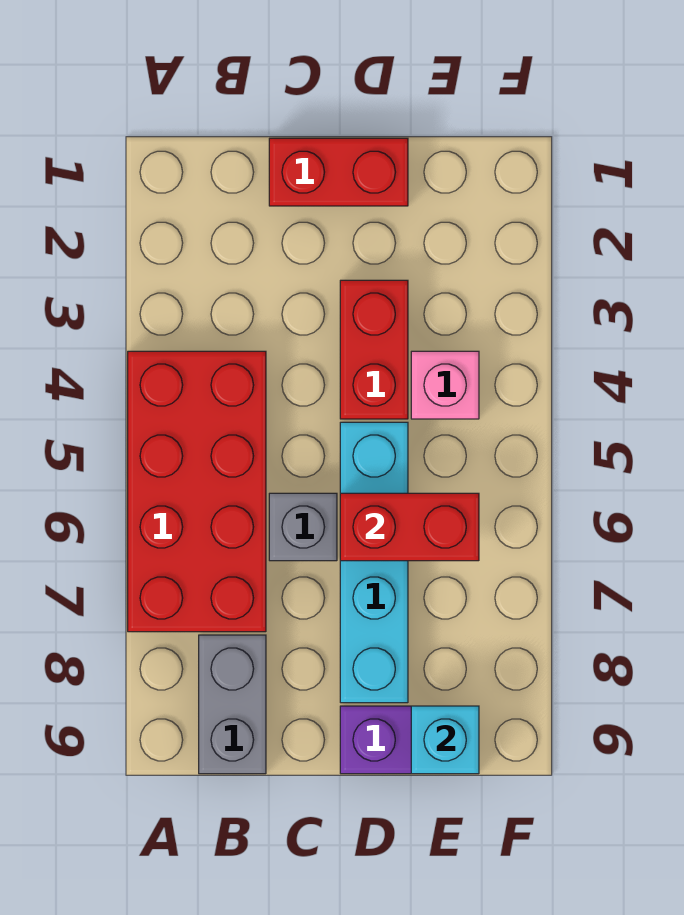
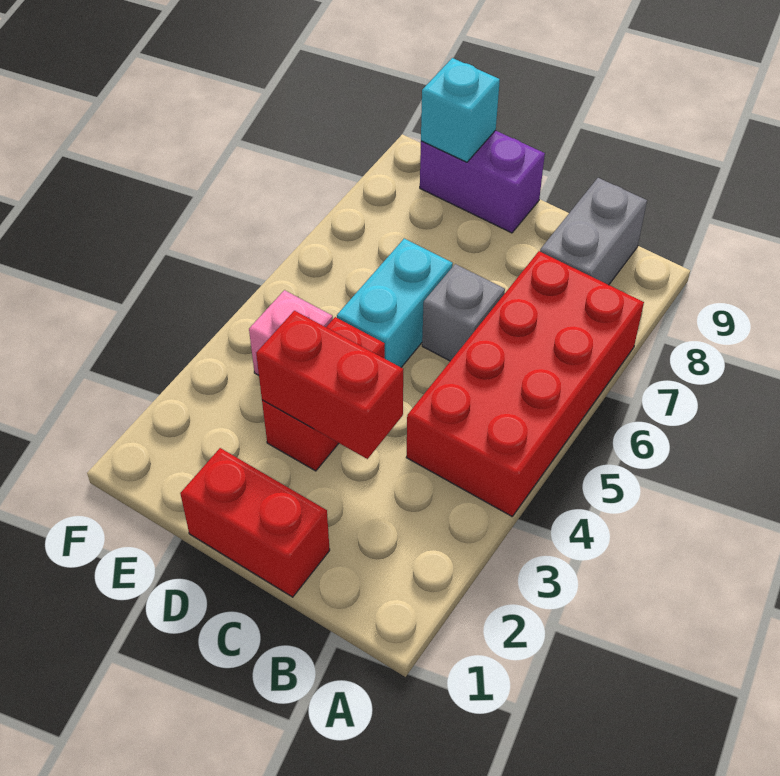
cyan brick D5:D8 level 1 -> cyan brick D5:D6 level 1
red brick D6:E6 level 2 -> red brick C3:D3 level 2

